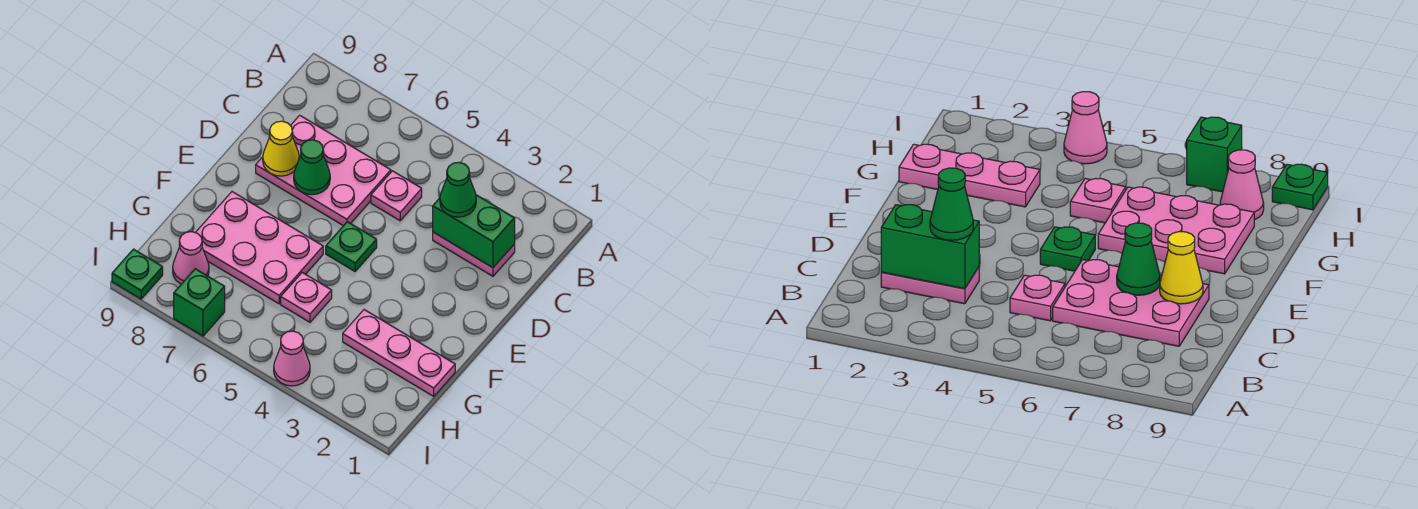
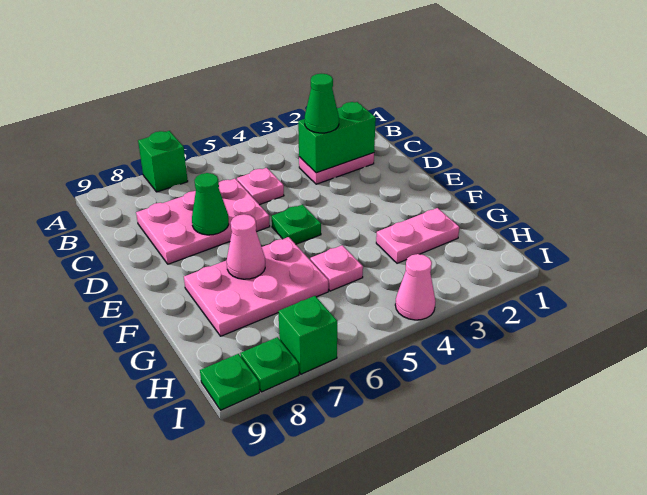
none -> green brick A7 level 1
yellow cone D8 level 2 -> none
pink plate G1:G3 level 1 -> pink plate G2:G3 level 1
pink cone H8 level 1 -> pink cone F7 level 2
none -> green plate I8 level 1

